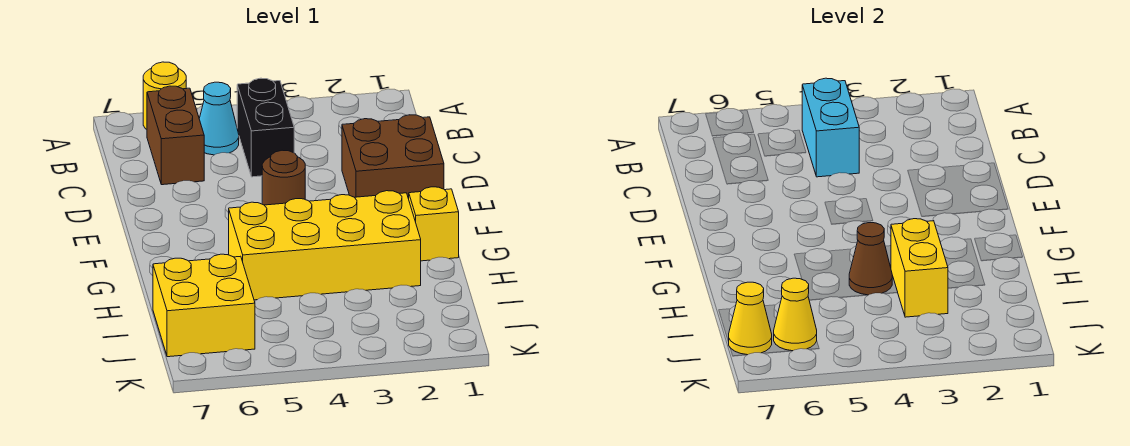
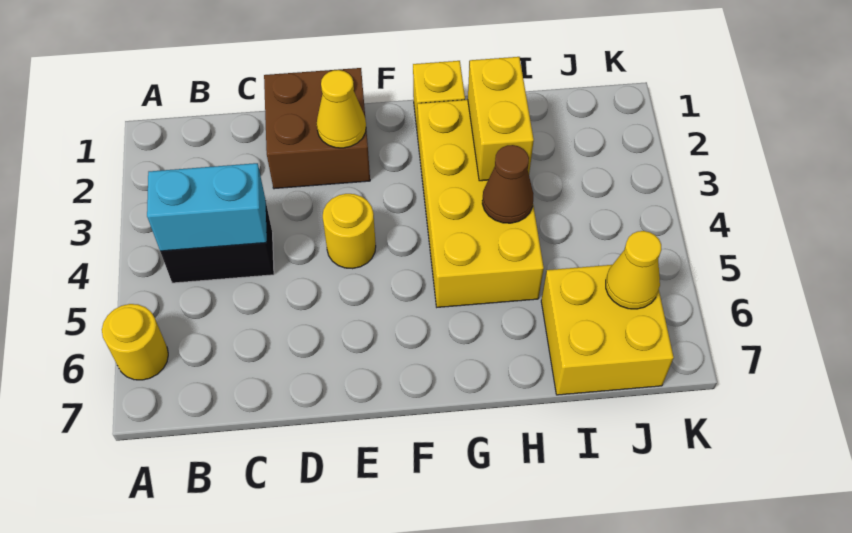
cyan cone B5 level 1 -> none
brown brick B6:C6 level 1 -> none
brown round brick E4 level 1 -> yellow round brick E4 level 1
yellow brick H3:I3 level 2 -> yellow brick H2:H3 level 2
yellow cone J7 level 2 -> yellow cone E2 level 2

